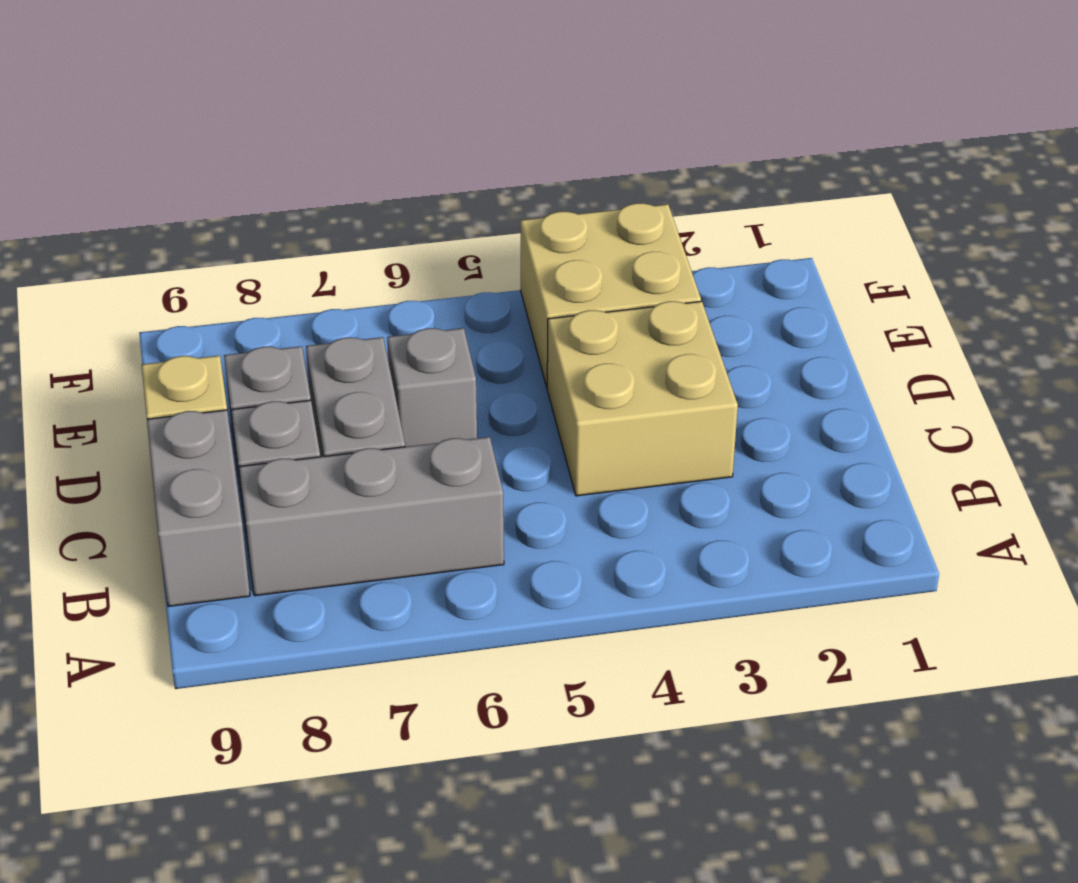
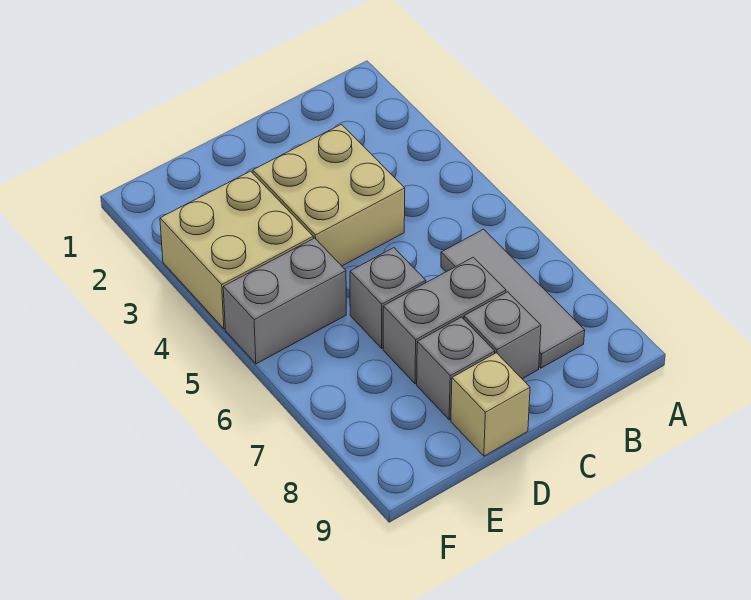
grey brick B6:B8 level 1 -> grey tile B6:B8 level 1
grey brick B9:C9 level 1 -> grey brick E5:F5 level 1

